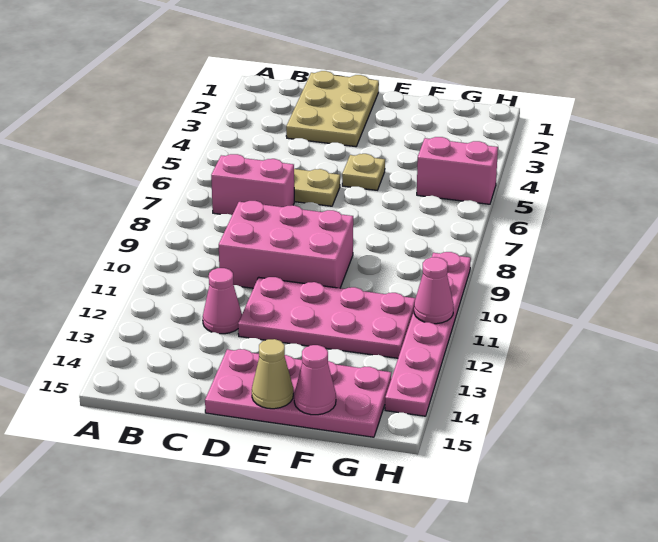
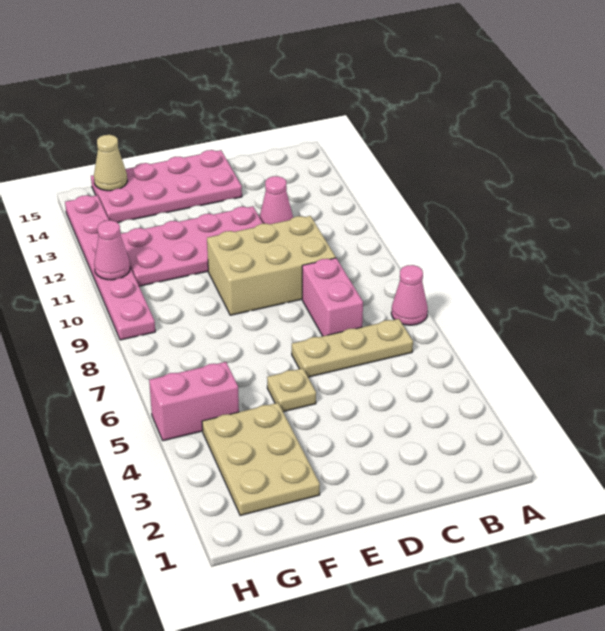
pink brick B7:C7 level 1 -> pink brick C7:C8 level 1
tan plate C1:D3 level 1 -> tan plate F2:G4 level 1
pink brick C9:E10 level 1 -> tan brick C9:E10 level 1
tan cone E15 level 2 -> tan cone G15 level 2
pink cone F15 level 2 -> pink cone A7 level 1

